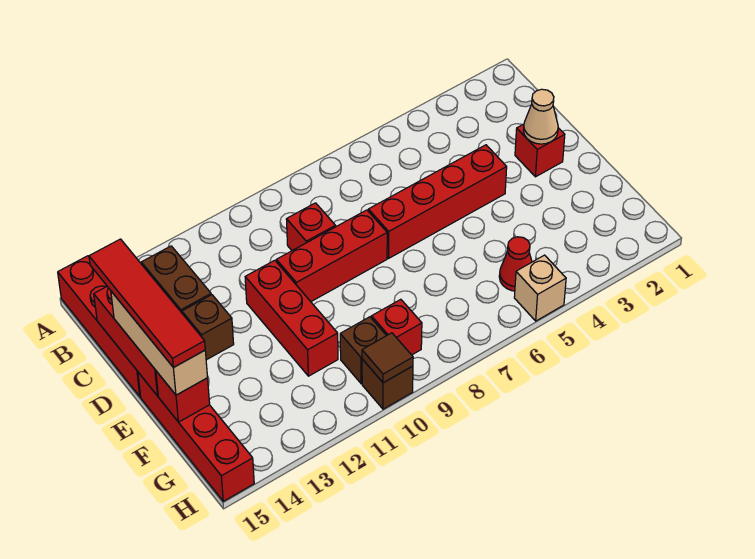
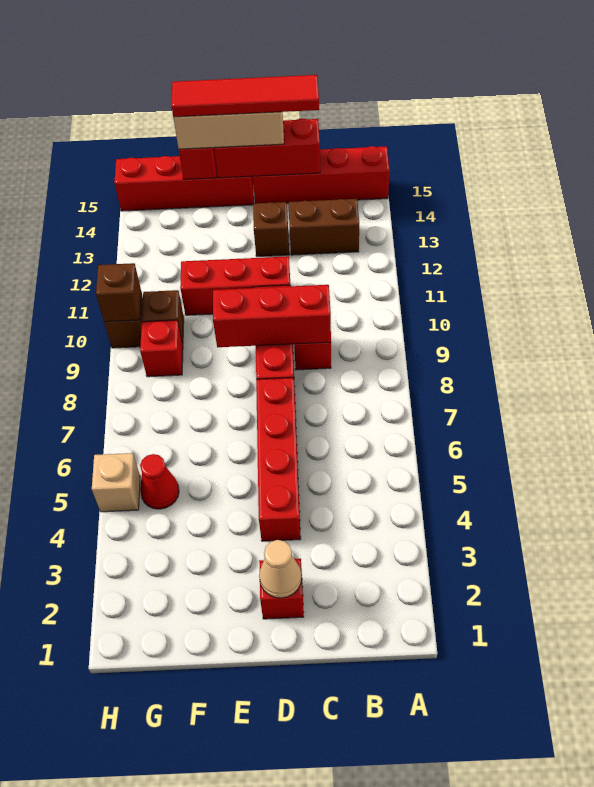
none -> red brick C9:E9 level 2
brown tile H10 level 2 -> brown brick H10 level 2

